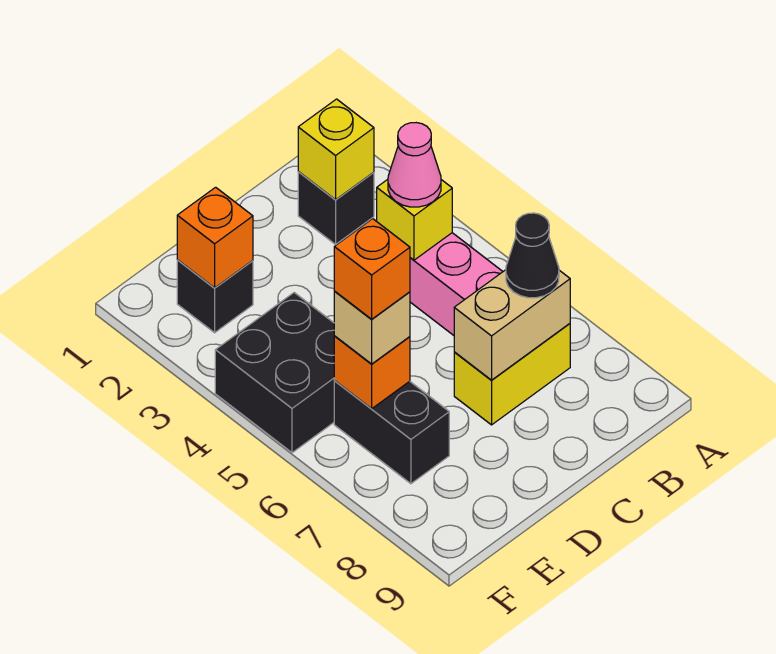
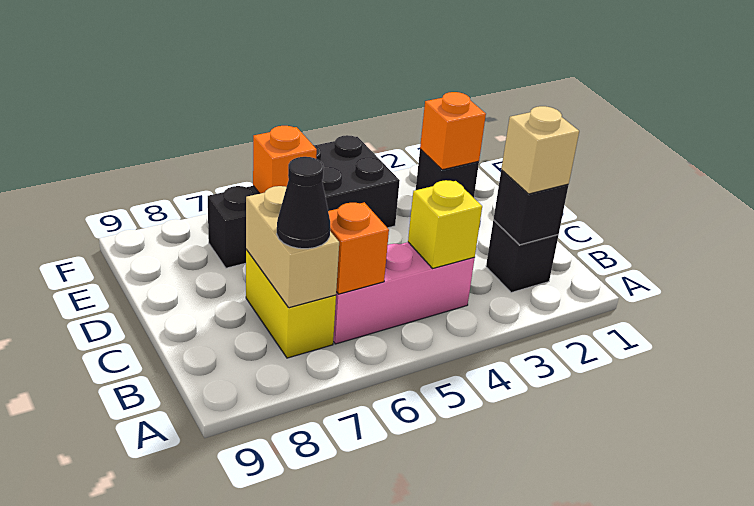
yellow brick B2 level 2 -> black brick B2 level 2
pink cone B4 level 3 -> none
tan brick E6 level 3 -> tan brick B2 level 3
orange brick E6 level 4 -> orange brick B6 level 2

